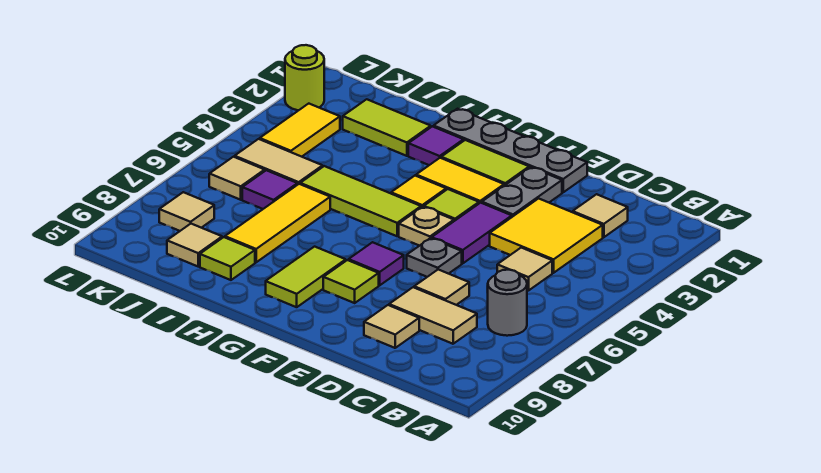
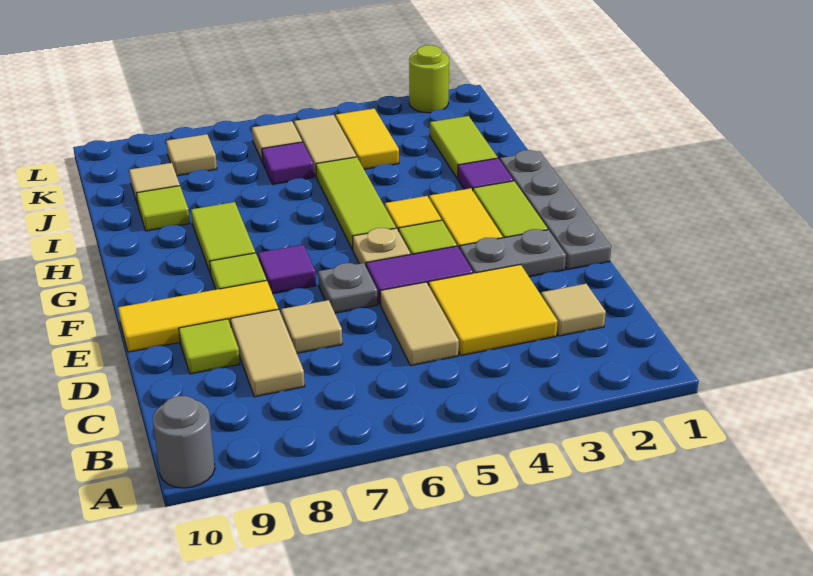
grey round brick B7 level 1 -> grey round brick A10 level 1
tan tile C5 level 1 -> tan tile C5:D5 level 1
tan tile D9 level 1 -> lime tile D9 level 1
lime tile G8:G9 level 1 -> lime tile G8:H8 level 1
yellow tile I6:I8 level 1 -> yellow tile E8:E10 level 1
yellow tile K3:K4 level 1 -> yellow tile J4:K4 level 1

